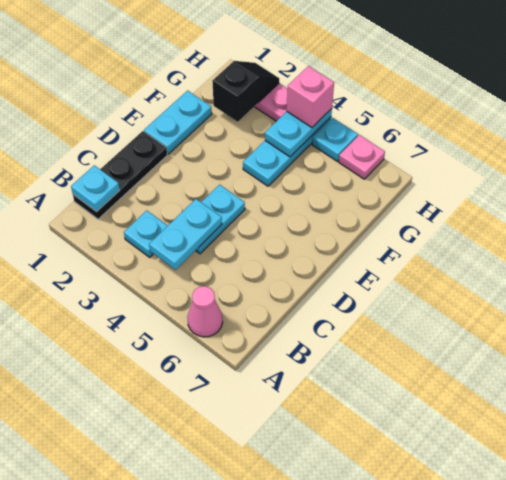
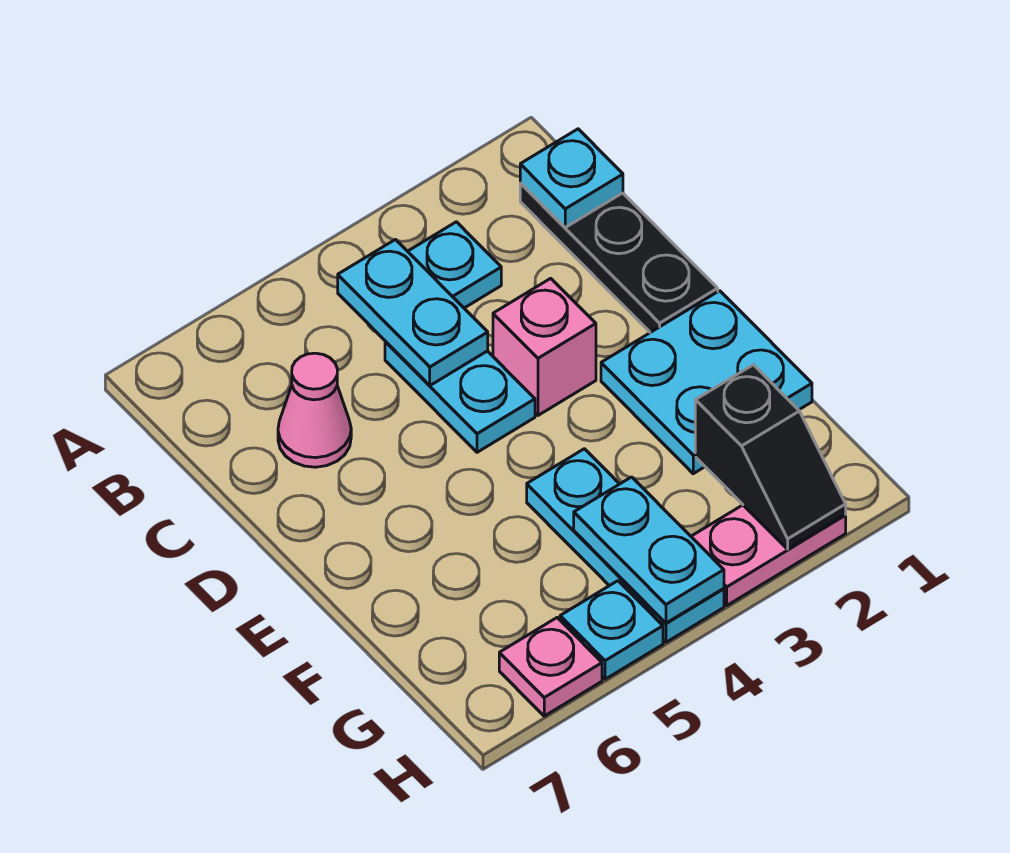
pink cone A6 level 1 -> pink cone C6 level 1
cyan plate E1:F1 level 1 -> cyan plate E1:F2 level 1
pink brick H4 level 3 -> pink brick D3 level 1

